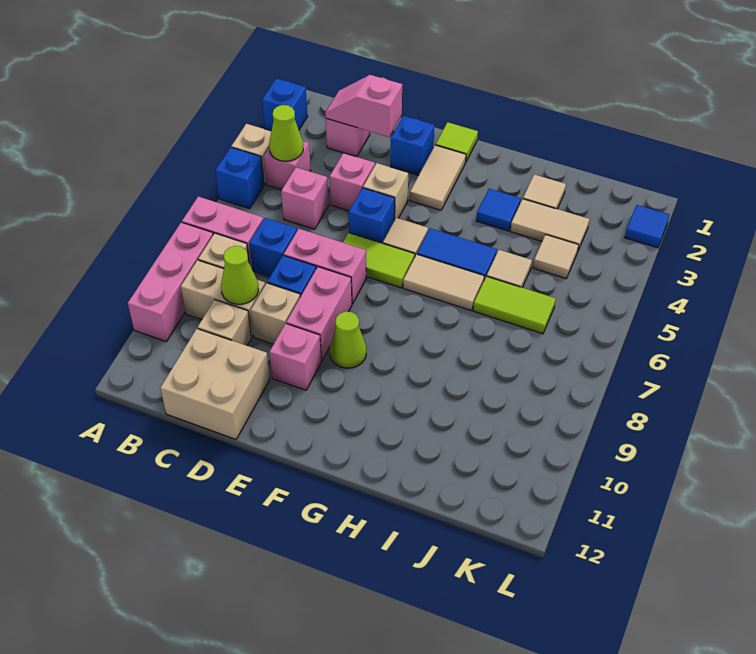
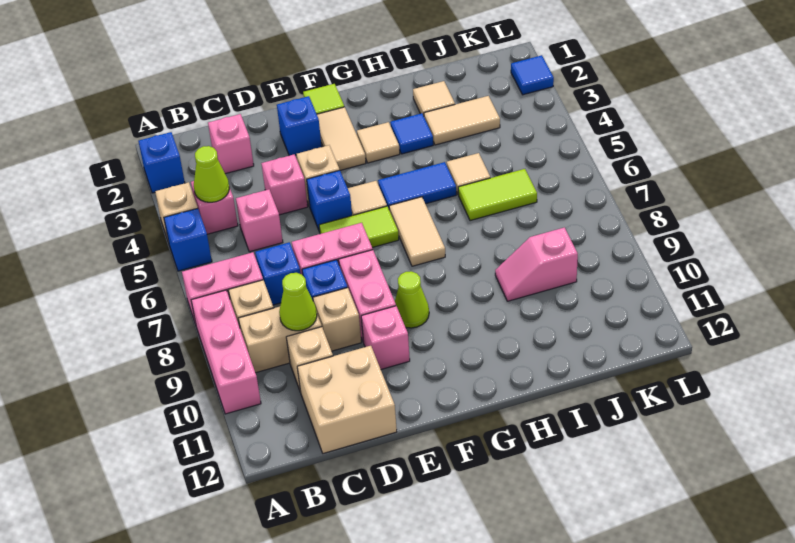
pink slope C2:D2 level 2 top D -> pink slope I9:J9 level 1 top J
tan tile G6:H6 level 1 -> tan tile G6:G7 level 1
tan tile J4 level 1 -> tan tile G3 level 1

